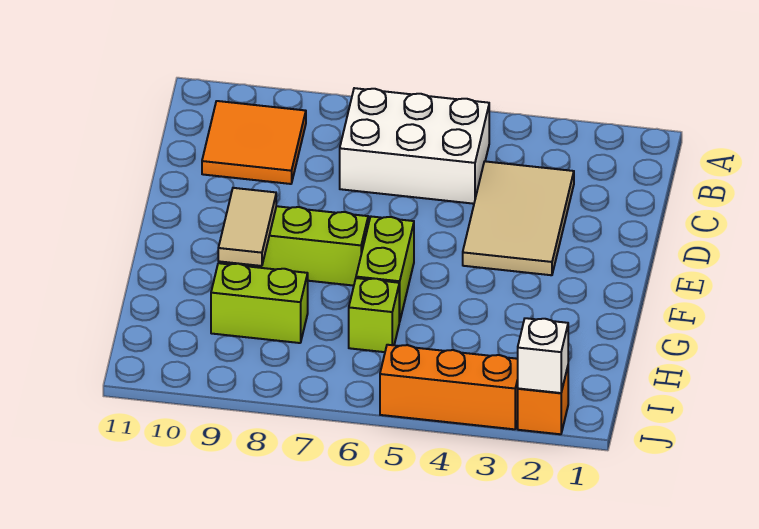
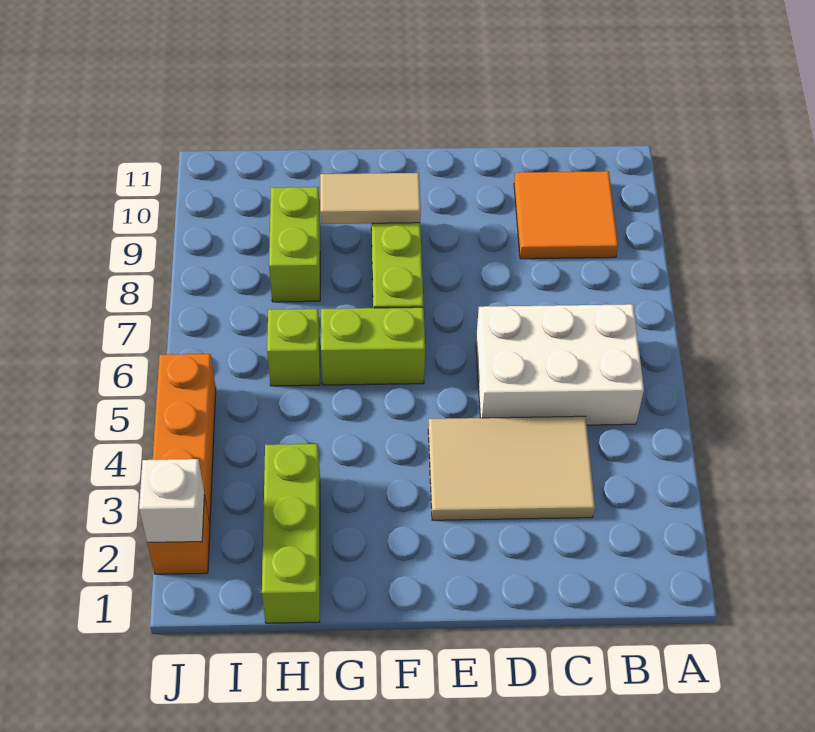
white brick B5:C7 level 1 -> white brick B5:D6 level 1
none -> lime brick H1:H3 level 1

